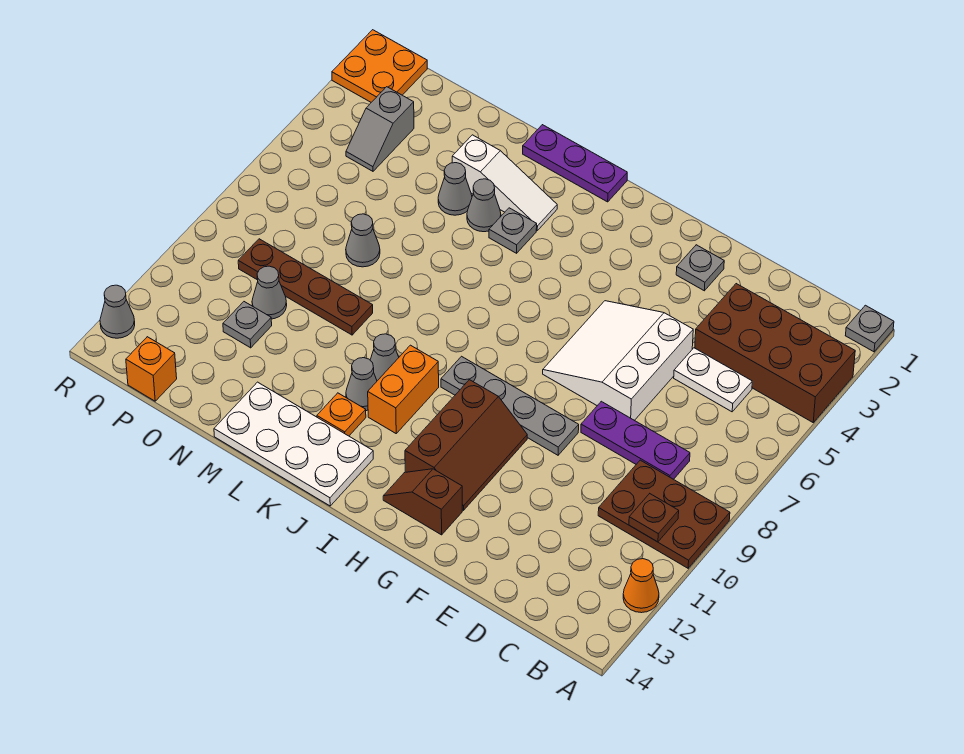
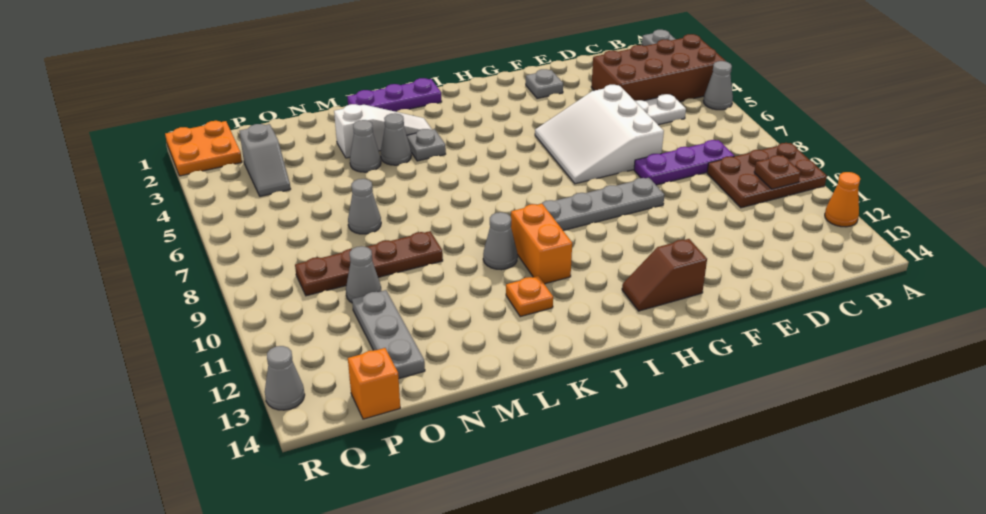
brown slope G10:H12 level 1 top H -> none
white plate J13:M14 level 1 -> none
grey cone K11 level 1 -> grey cone A5 level 1
grey plate O11 level 1 -> grey plate O11:O13 level 1

